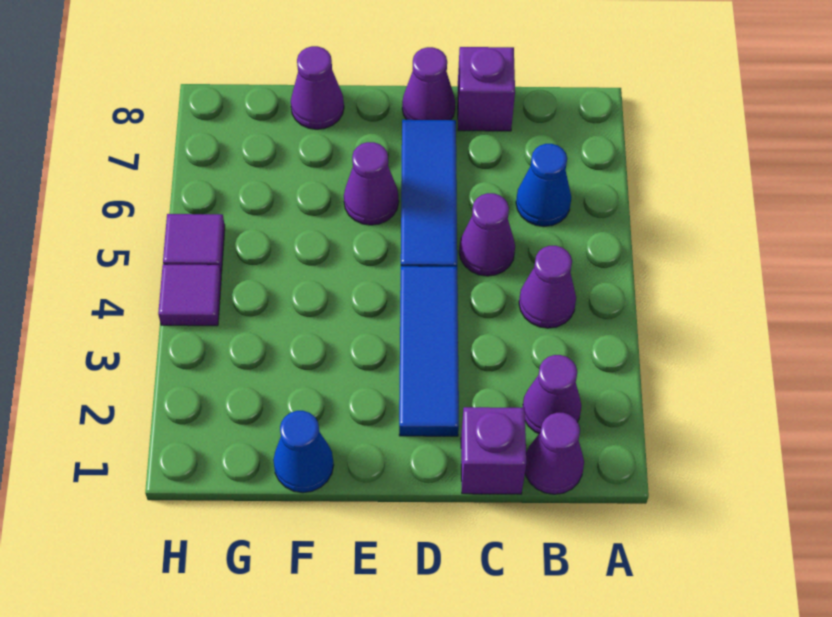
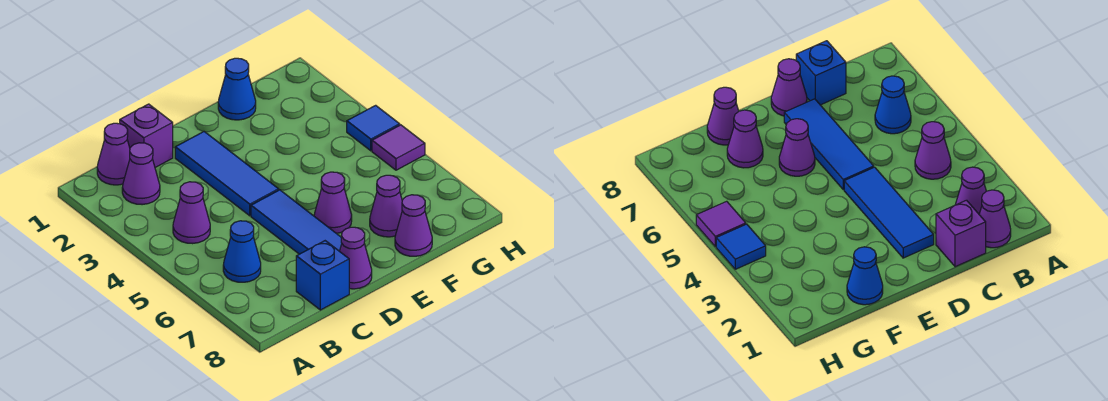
purple cone C5 level 1 -> purple cone F7 level 1
purple brick C8 level 1 -> blue brick C8 level 1
purple tile H4 level 1 -> blue tile H4 level 1

